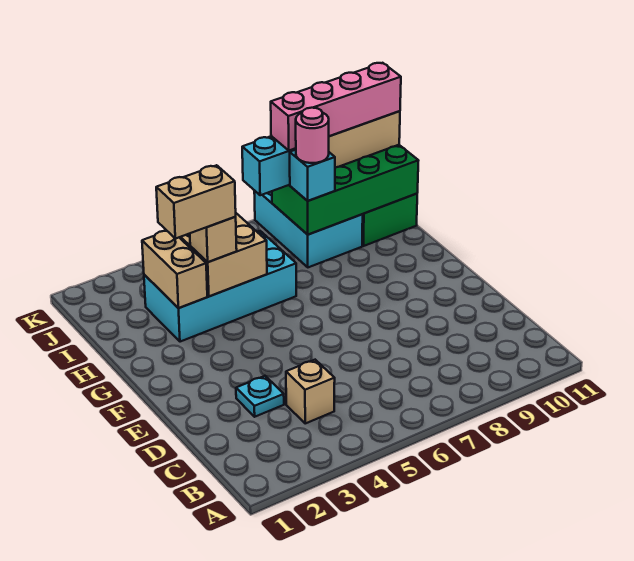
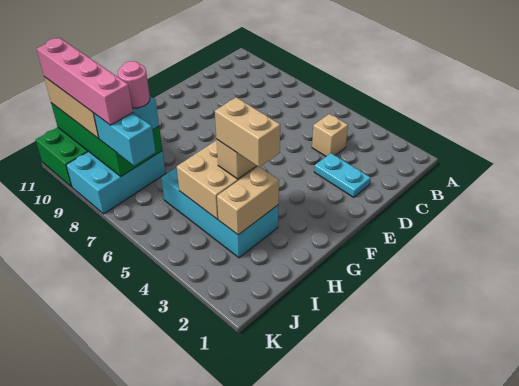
cyan plate D3 level 1 -> cyan plate D2:D3 level 1

